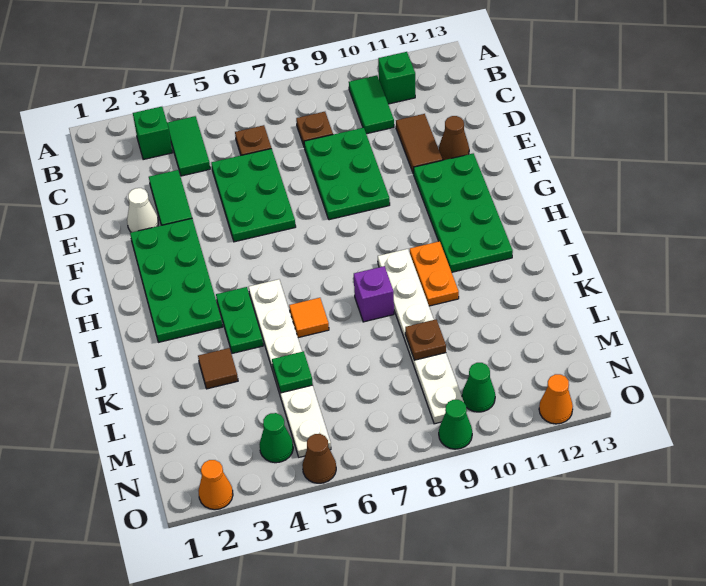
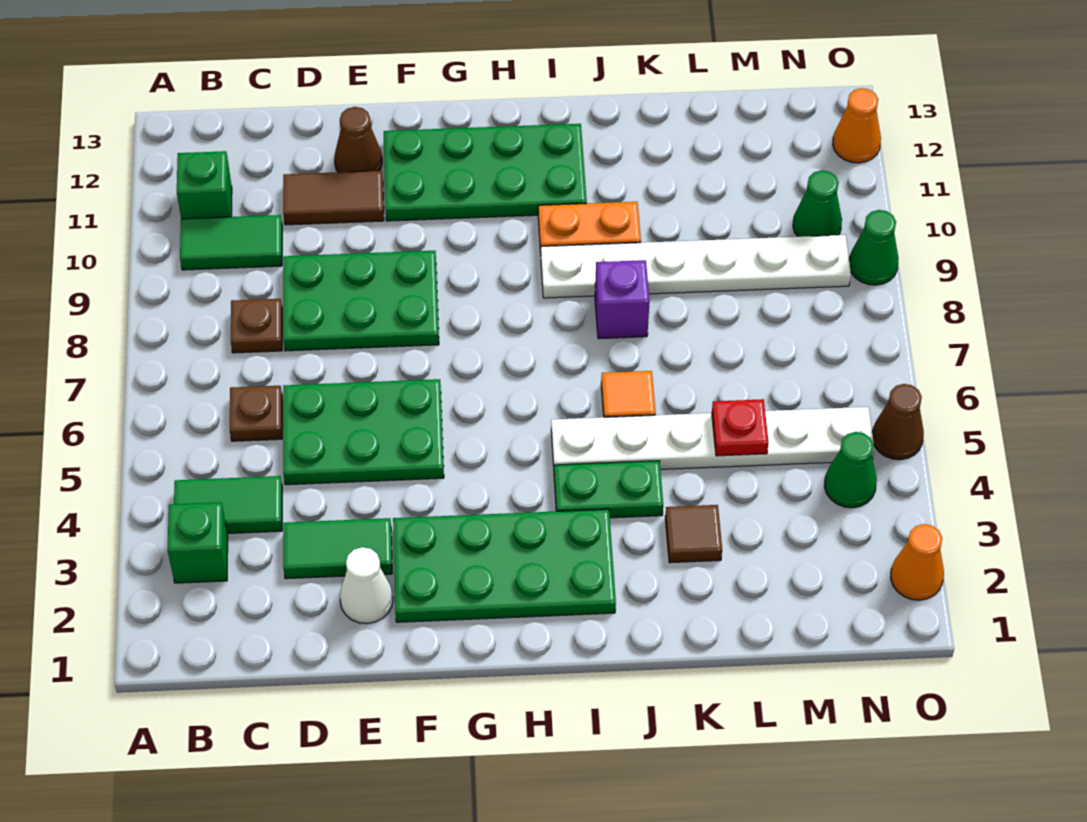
green plate L5 level 2 -> red plate L5 level 2
brown plate L9 level 2 -> none

